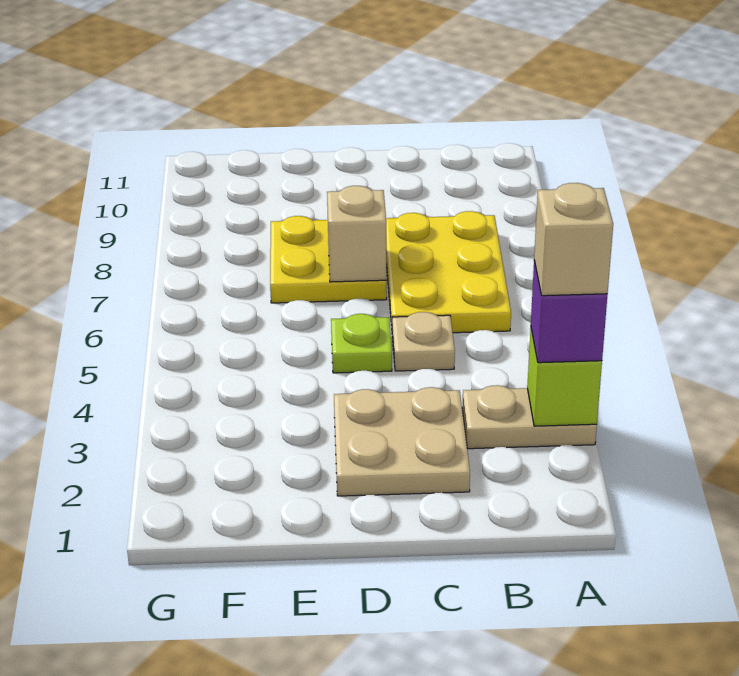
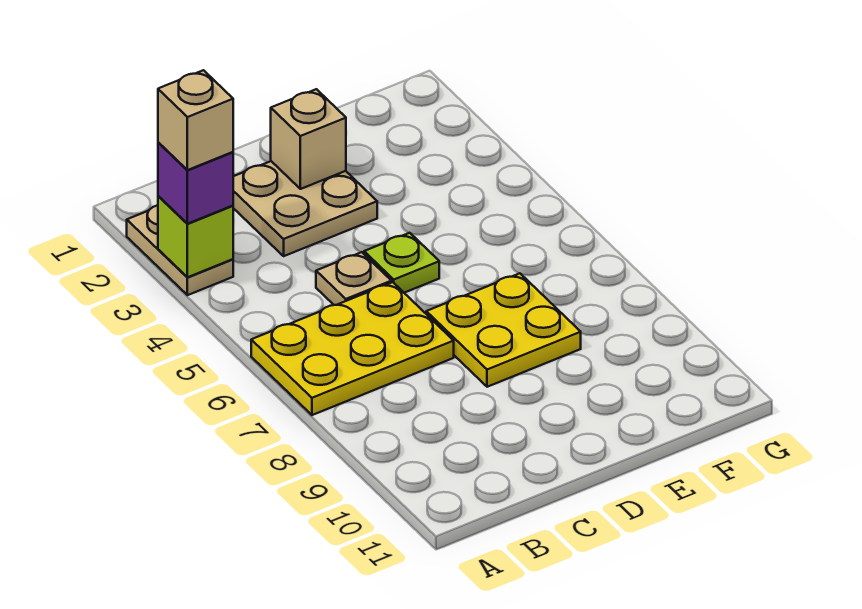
tan plate A3:B3 level 1 -> tan plate A2:A3 level 1
yellow plate B6:C8 level 1 -> yellow plate A6:C7 level 1
tan brick D7 level 2 -> tan brick D2 level 2

